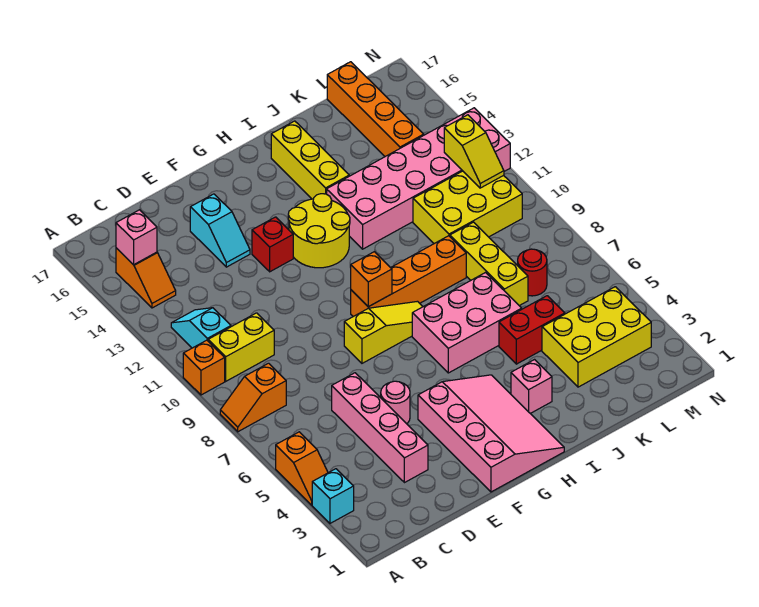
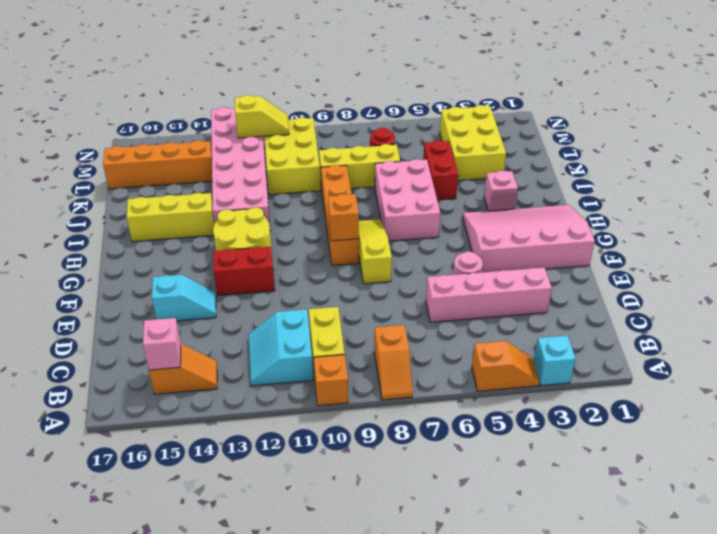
cyan slope B11:B12 level 1 top 11 -> cyan slope B11:C12 level 1 top 11
red brick F13 level 1 -> red brick F12:F13 level 1

